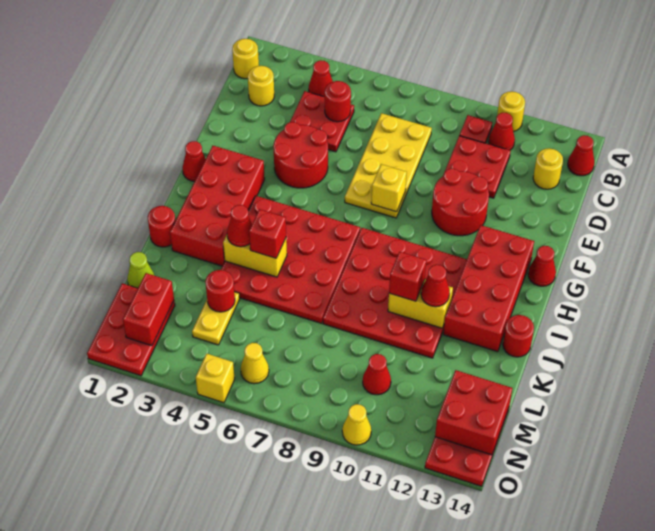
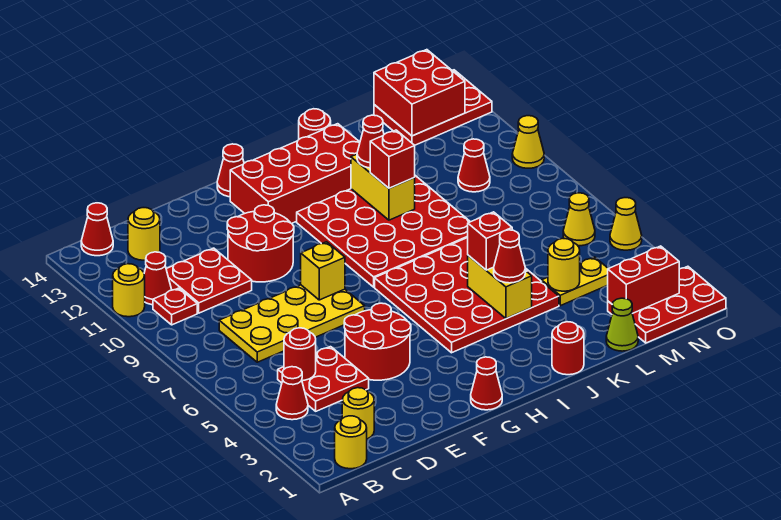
red brick G2:J3 level 1 -> none
red round brick L4 level 2 -> yellow round brick L4 level 2
yellow brick O5 level 1 -> yellow cone O5 level 1

